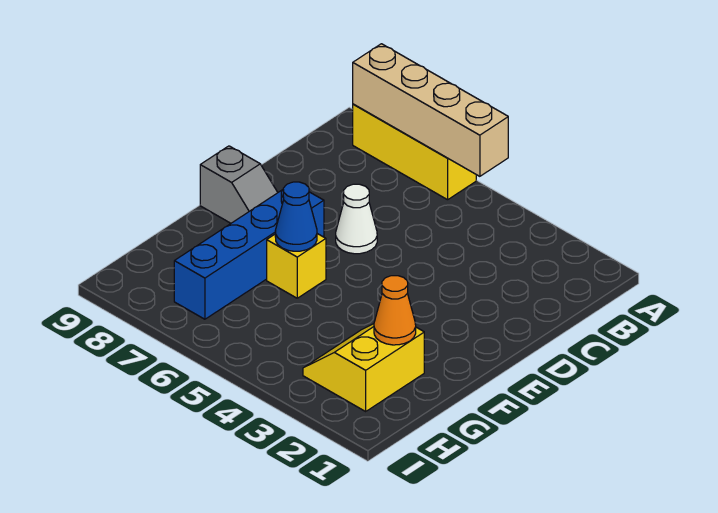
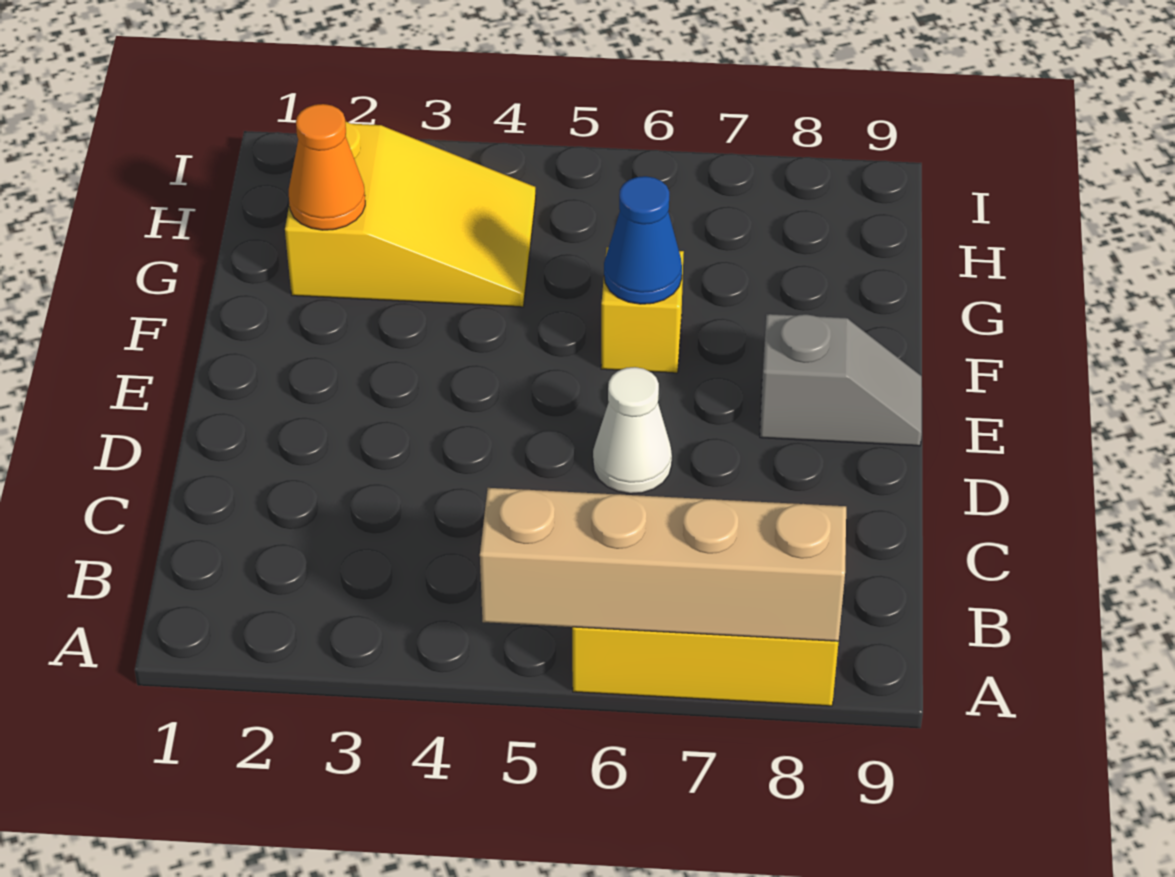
blue brick E7:H7 level 1 -> none
grey slope E8:E9 level 1 top 9 -> grey slope E8:E9 level 1 top 8
yellow slope G2:H3 level 1 top 2 -> yellow slope G2:H4 level 1 top 2

